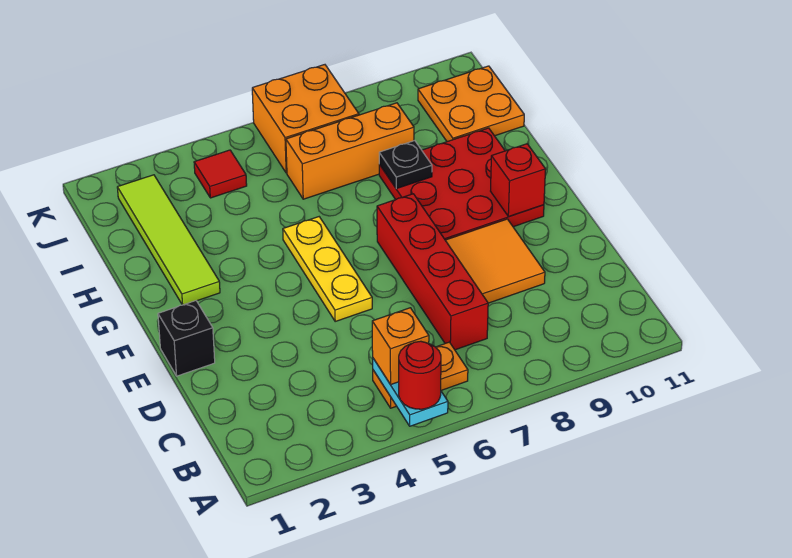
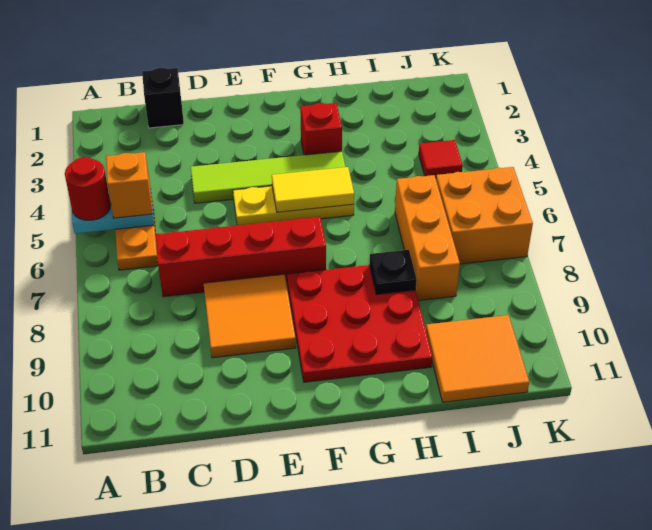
black brick E1 level 1 -> black brick C1 level 1
none -> yellow tile F5:G5 level 2
red brick F10 level 2 -> red brick G3 level 1
lime tile G2:J2 level 1 -> lime tile D4:G4 level 1
orange plate I10:J11 level 1 -> orange tile I10:J11 level 1

